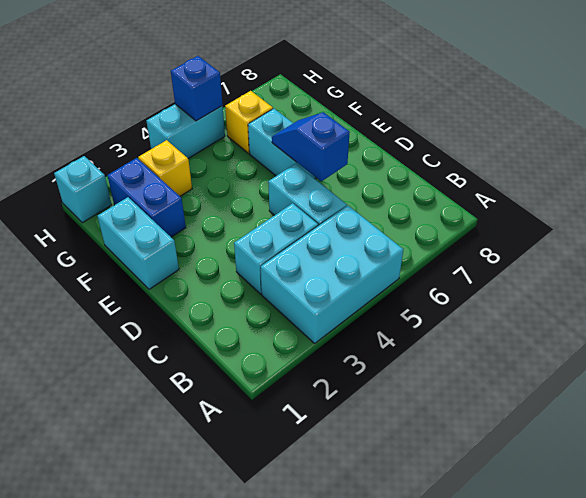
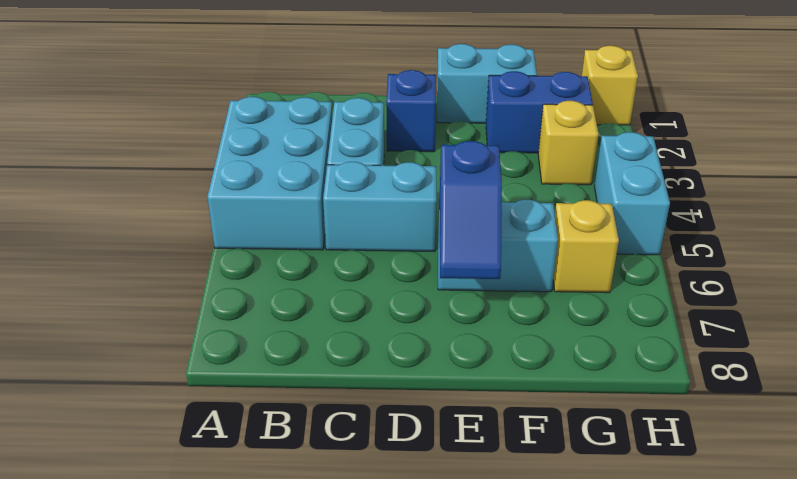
blue slope D6:E6 level 2 top D -> blue slope E6:E7 level 2 top 6
cyan brick H1 level 1 -> yellow brick H1 level 1
blue brick H5 level 2 -> blue brick D2 level 1

